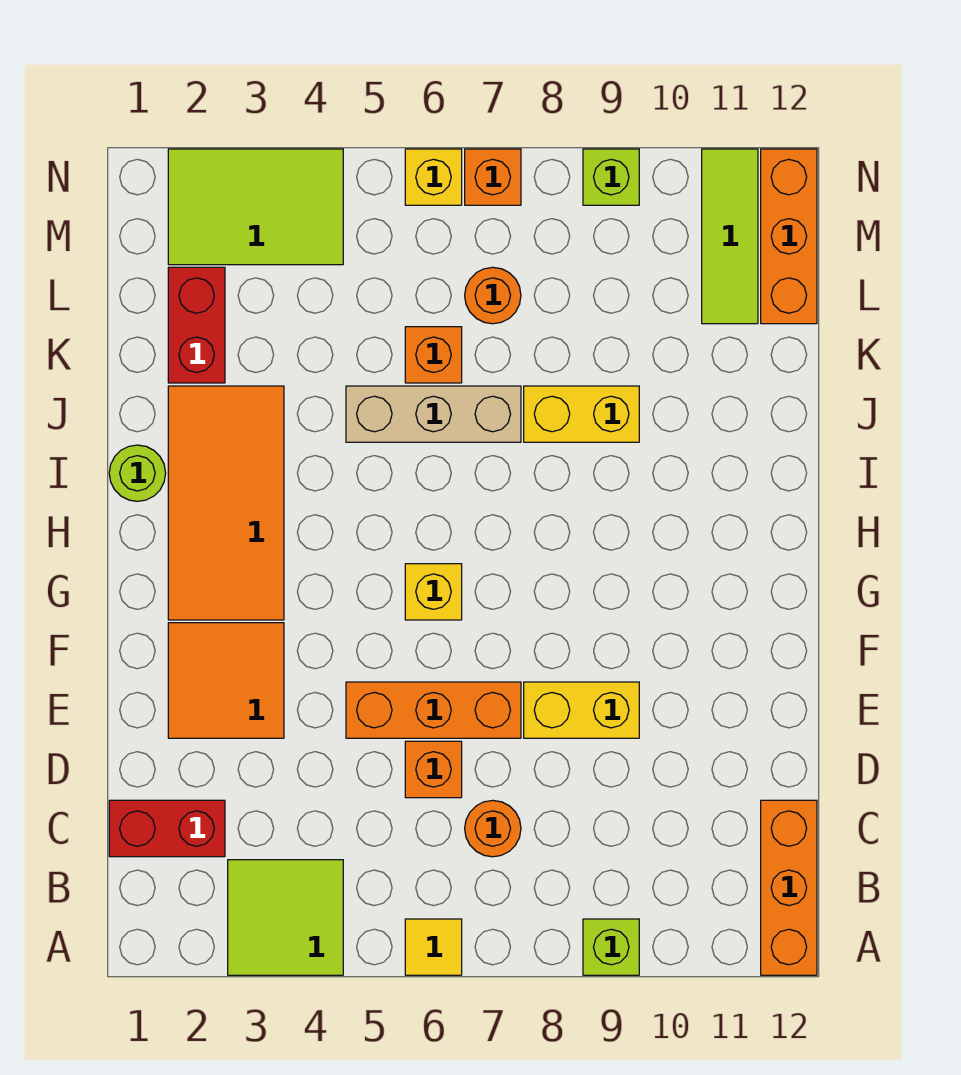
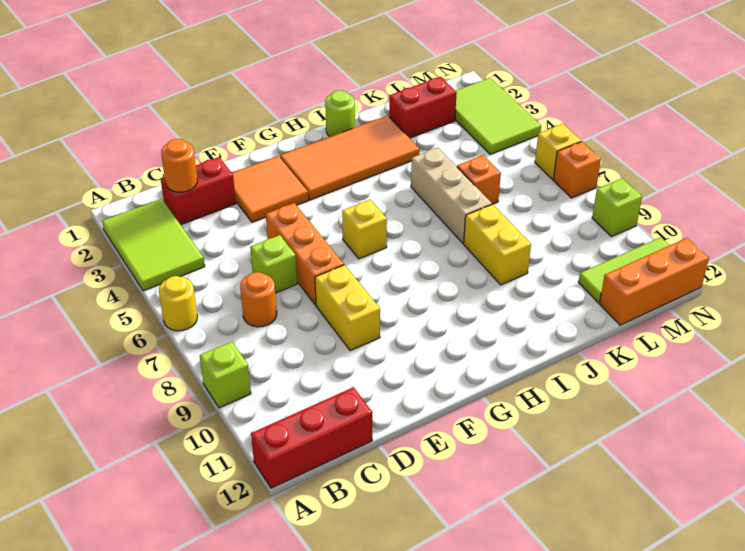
lime tile A3:B4 level 1 -> lime tile A2:B4 level 1
yellow tile A6 level 1 -> yellow round brick A6 level 1
orange brick A12:C12 level 1 -> red brick A12:C12 level 1
red brick C1:C2 level 1 -> red brick C2:D2 level 1
orange brick D6 level 1 -> lime brick D6 level 1
orange round brick L7 level 1 -> orange round brick C2 level 2

